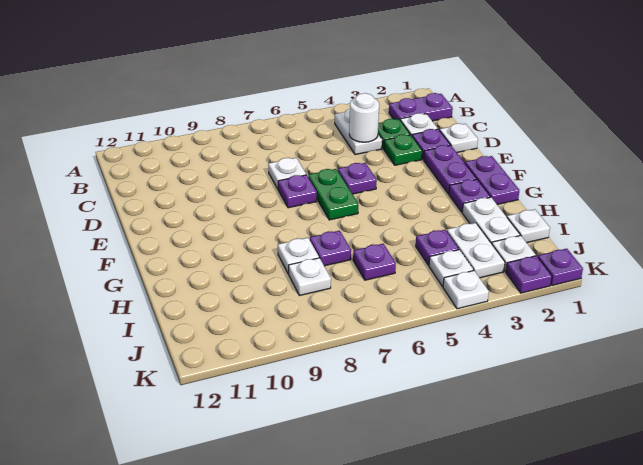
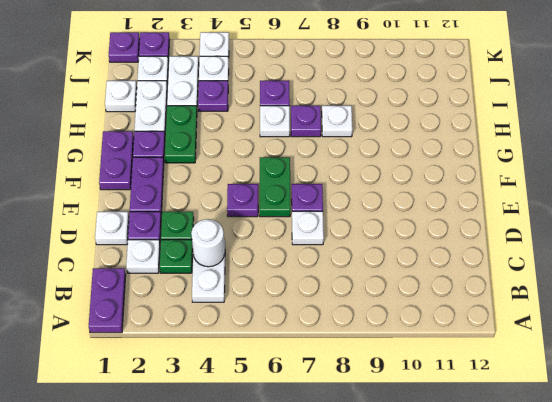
purple plate B1:B2 level 1 -> purple plate A1:B1 level 1
none -> green plate G3:H3 level 1
white plate I8 level 1 -> white plate H6 level 1

